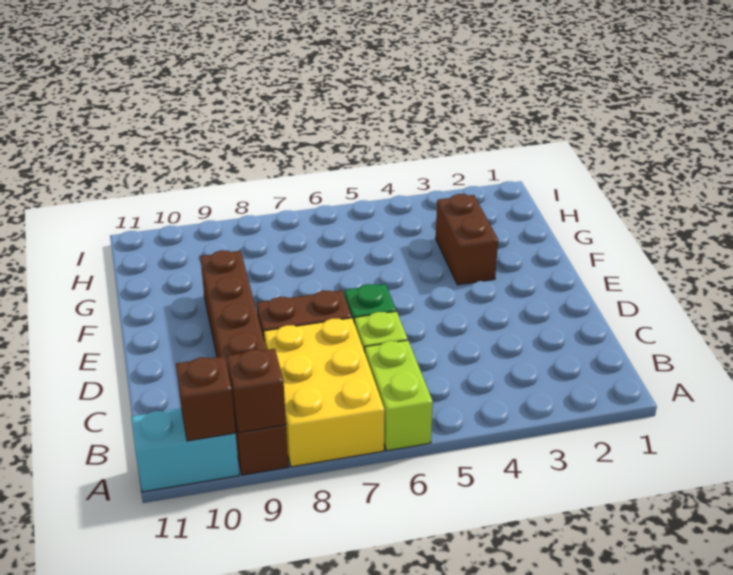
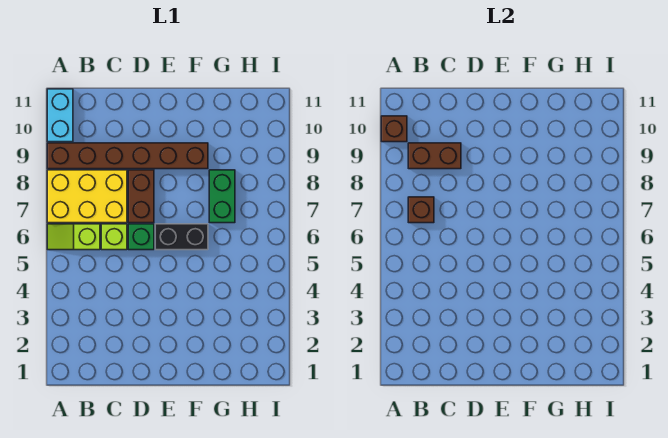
lime brick A6:B6 level 1 -> lime slope A6:B6 level 1 top B
brown brick A9 level 2 -> brown brick B7 level 2
none -> black brick E6:F6 level 1
brown brick F3:G3 level 1 -> brown brick B9:C9 level 2
none -> green brick G7:G8 level 1

